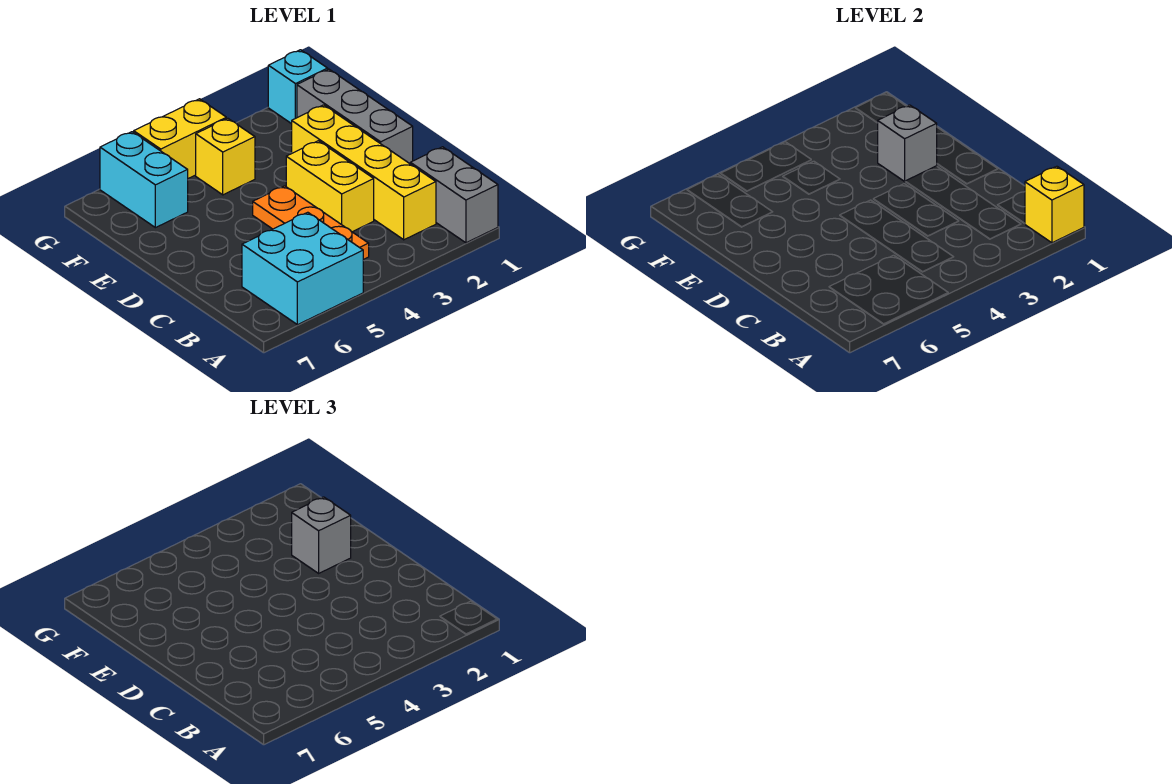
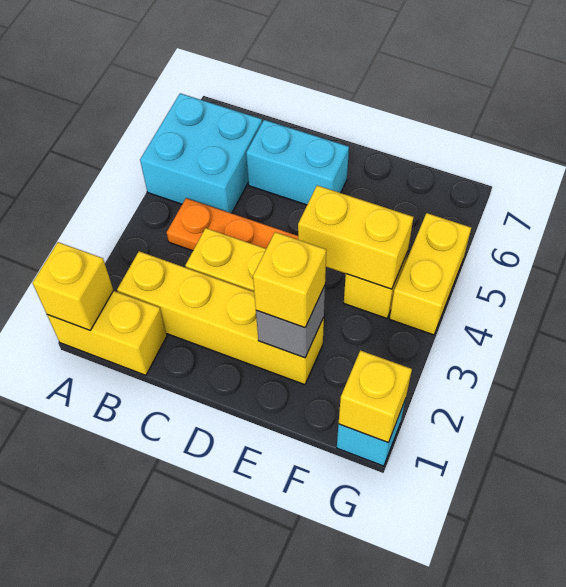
grey brick A1:B1 level 1 -> yellow brick A1:B1 level 1
grey brick D1:F1 level 1 -> none
grey brick E2 level 3 -> yellow brick E2 level 3
none -> yellow brick E4:F4 level 2
cyan brick F6:G6 level 1 -> cyan brick C6:D6 level 1
none -> yellow brick G1 level 2

